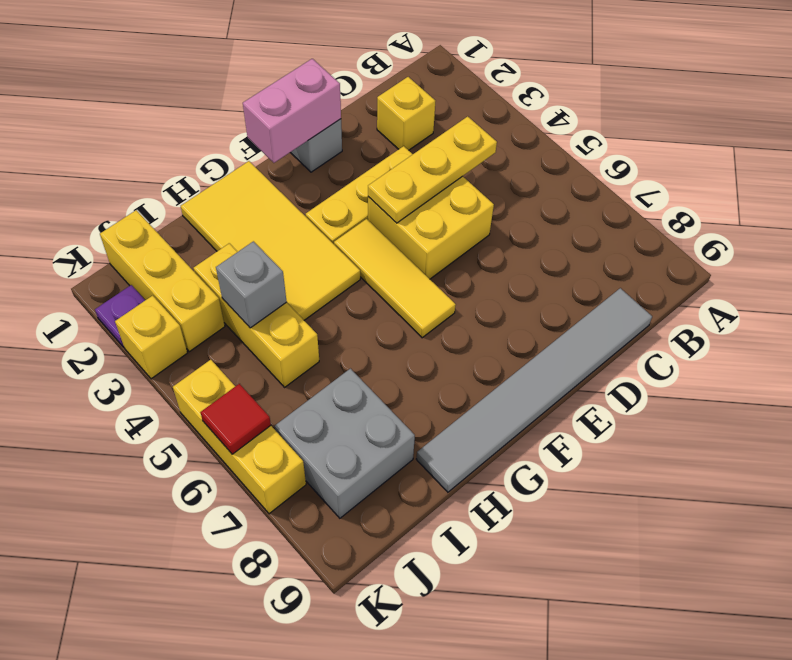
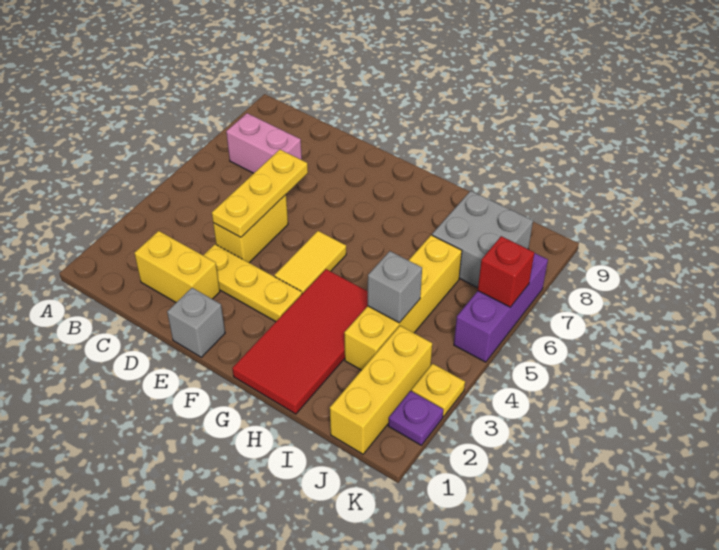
yellow brick C2 level 1 -> yellow brick C2:D2 level 1
yellow plate C4:E4 level 2 -> yellow plate D4:D6 level 2
grey tile C9:H9 level 1 -> none
yellow brick D4:E5 level 1 -> yellow brick D4:D5 level 1
pink brick E1:F1 level 2 -> pink brick B7:C7 level 1
yellow tile F4:F6 level 1 -> yellow tile F4:F5 level 1
yellow tile G1:H4 level 1 -> red tile G1:H4 level 1
yellow brick I3:I5 level 1 -> yellow brick I3:I6 level 1
yellow brick K3 level 1 -> yellow plate K3 level 1
yellow brick K5:K7 level 1 -> purple brick K5:K7 level 1
red tile K6 level 2 -> red brick K6 level 2

